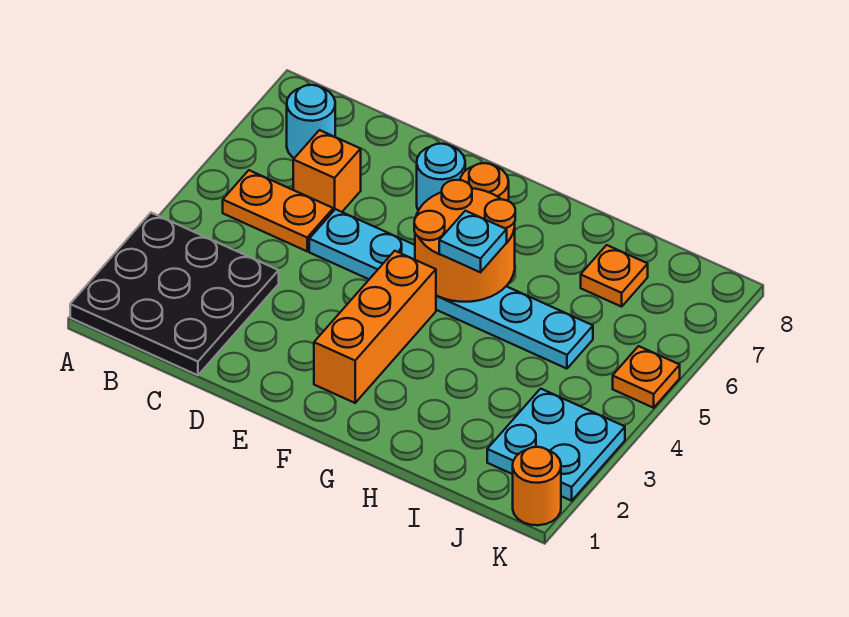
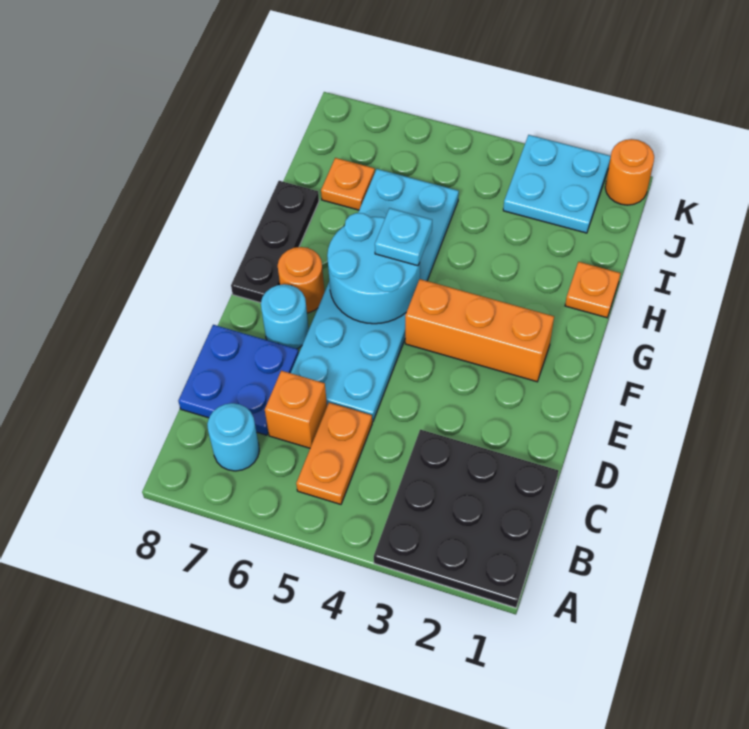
none -> blue plate C7:D8 level 1
cyan plate D5:I5 level 1 -> cyan plate D5:I6 level 1
orange round brick F5:G6 level 2 -> cyan round brick F5:G6 level 2
none -> black plate F8:H8 level 1
orange plate K5 level 1 -> orange plate H1 level 1

